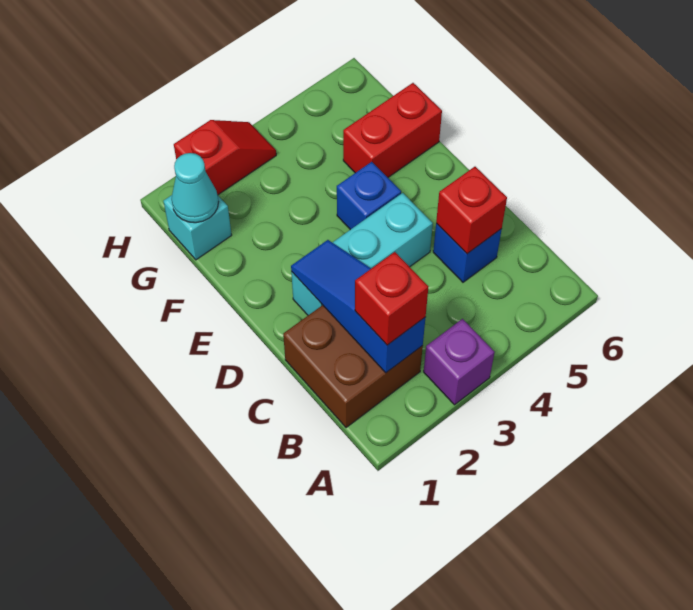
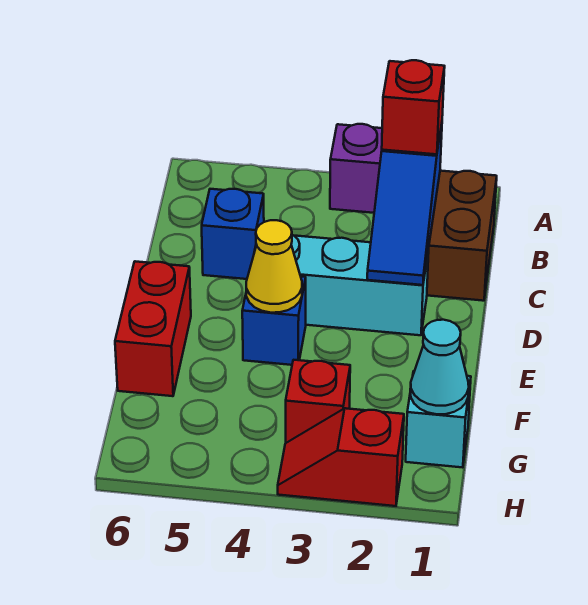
red brick C5 level 2 -> red brick G3 level 1
none -> yellow cone E4 level 2
red brick F5:F6 level 1 -> red brick E6:F6 level 1

